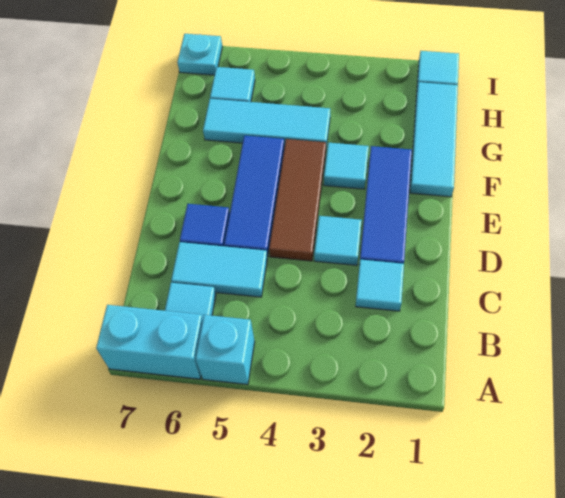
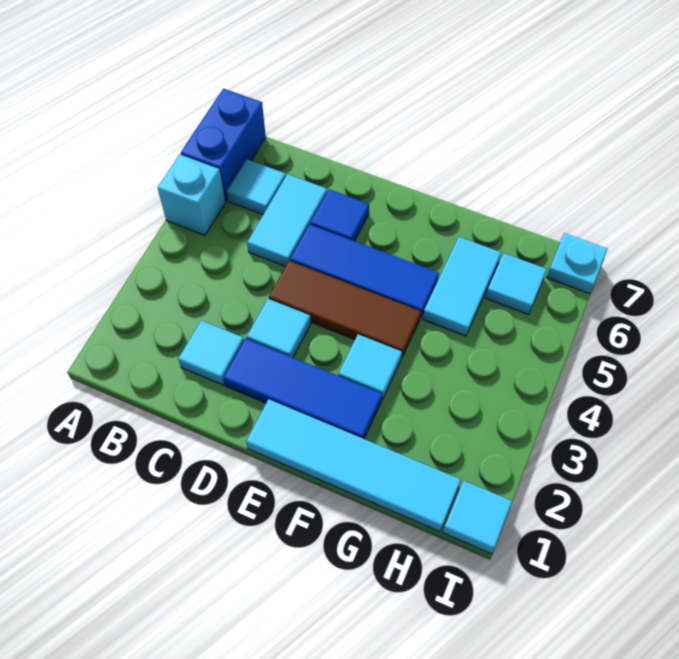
cyan brick A6:A7 level 1 -> blue brick A6:A7 level 1
cyan tile F1:H1 level 1 -> cyan tile E1:H1 level 1
cyan tile G4:G6 level 1 -> cyan tile G5:G6 level 1

